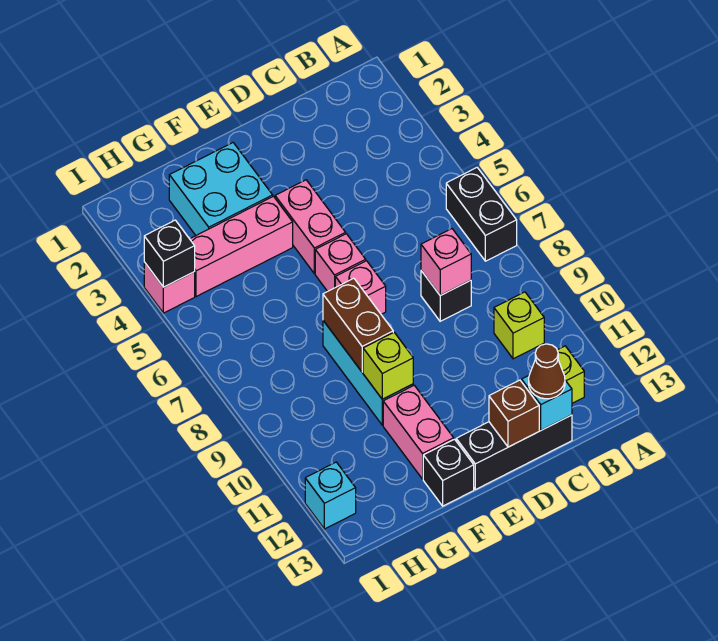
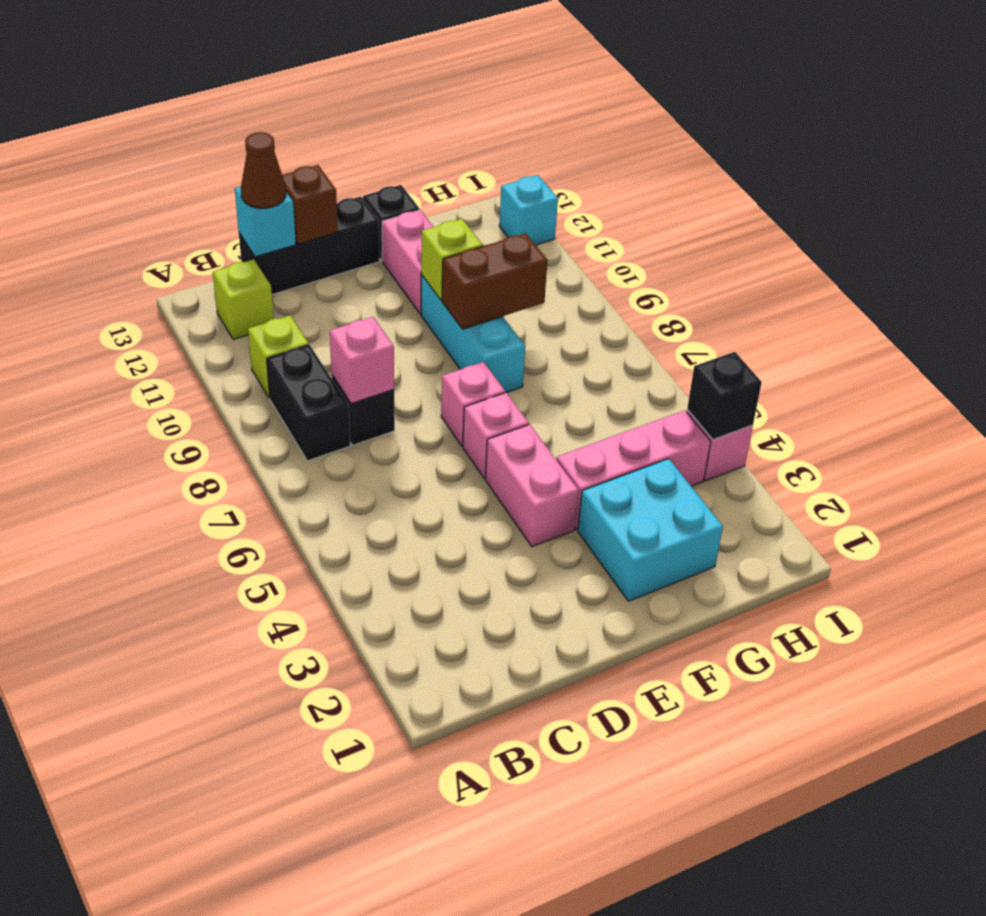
black brick A6:A7 level 1 -> black brick B8:B9 level 1
brown brick F8:F9 level 2 -> brown brick F9:G9 level 2

